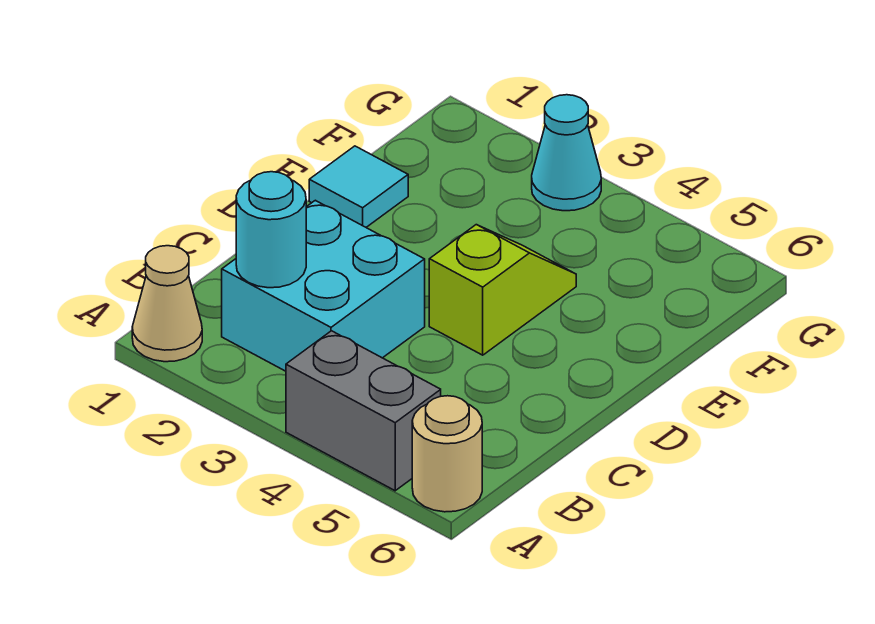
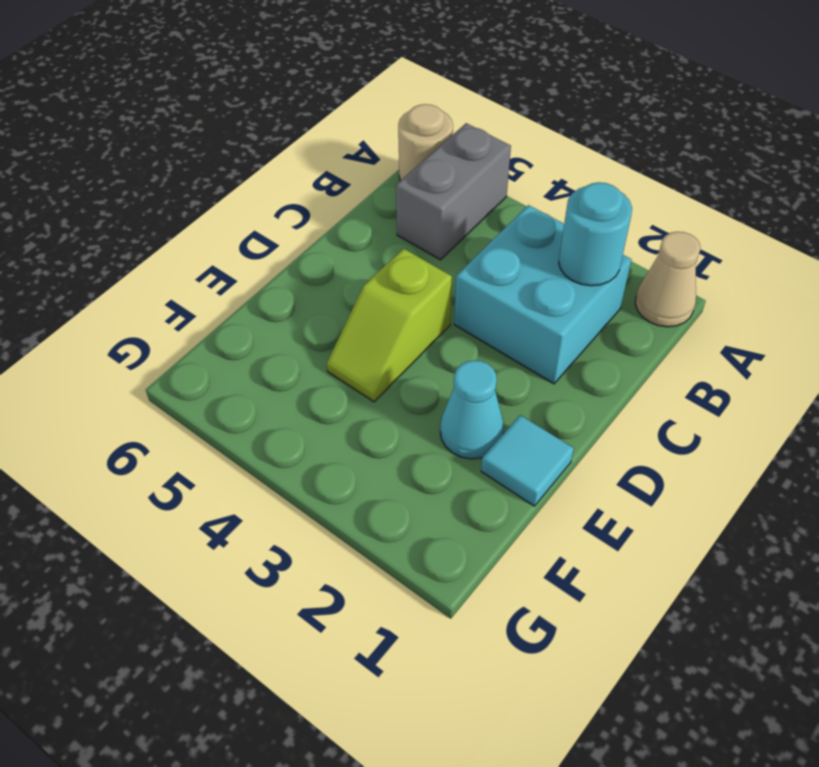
grey brick A4:A5 level 1 -> grey brick A5:B5 level 1
cyan cone G3 level 1 -> cyan cone E2 level 1

